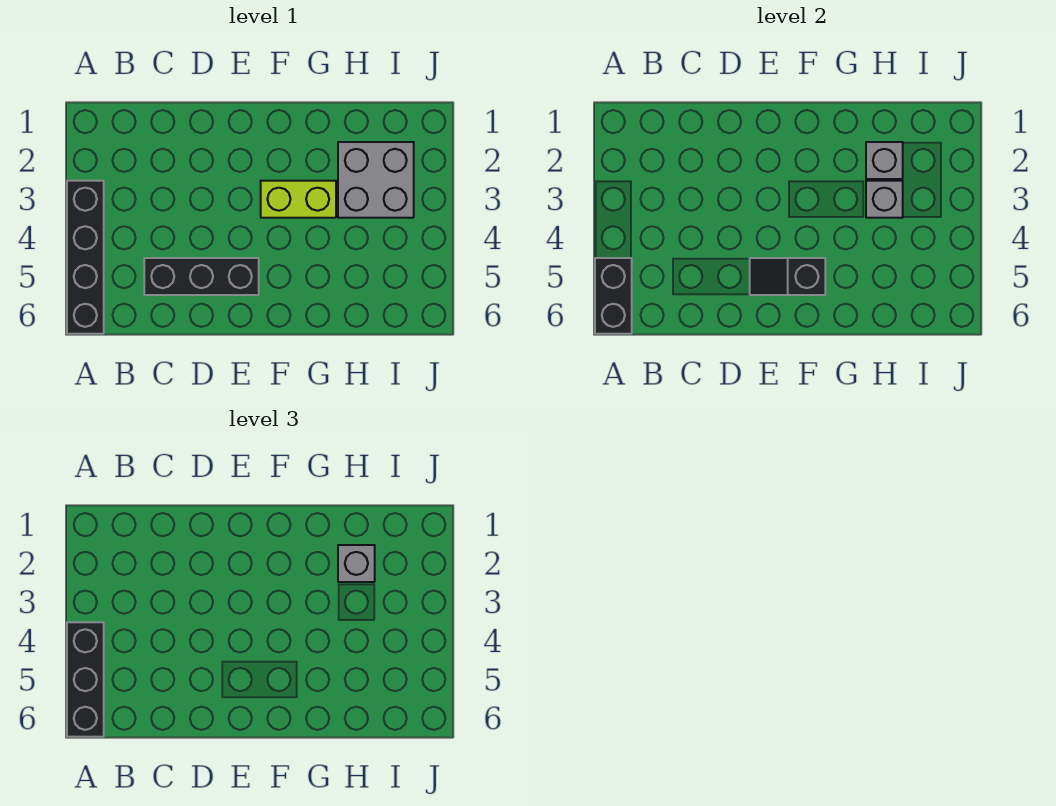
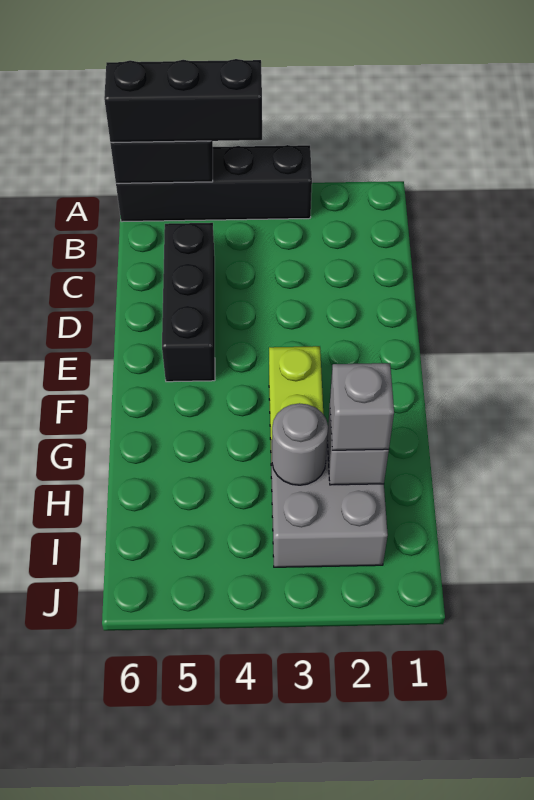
black slope E5:F5 level 2 top F -> none
grey brick H3 level 2 -> grey round brick H3 level 2

